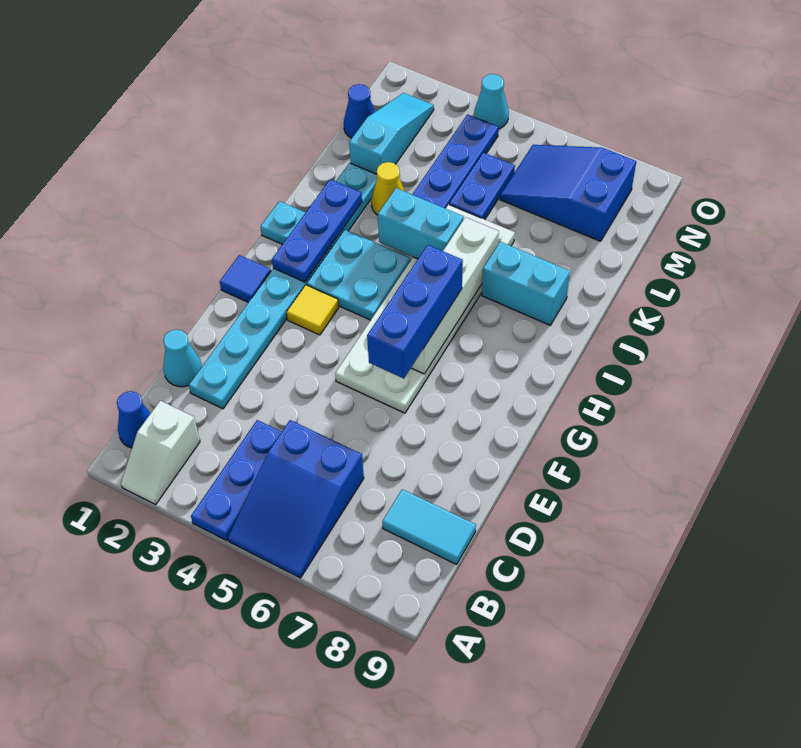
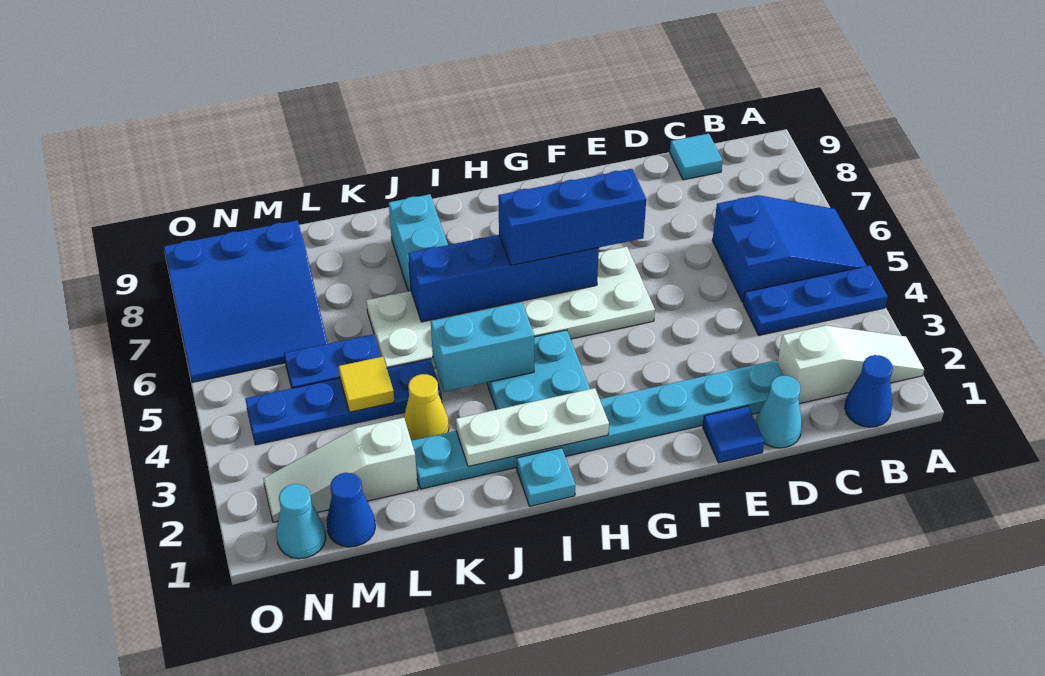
white slope A2:B2 level 1 top B -> white slope A2:C2 level 1 top C
cyan tile C8:C9 level 1 -> cyan tile C9 level 1
blue tile G1 level 1 -> blue tile E1 level 1
yellow tile G3 level 1 -> yellow tile L4 level 2
white brick G6:J6 level 2 -> blue brick G6:J6 level 2
blue plate H2:J2 level 2 -> white plate H2:J2 level 2
cyan brick J4:J5 level 2 -> cyan brick I4:J4 level 2
cyan slope L2:N2 level 1 top L -> white slope L2:N2 level 1 top L
blue slope M6:N8 level 1 top 8 -> blue slope M6:O8 level 1 top 8
cyan cone O4 level 1 -> cyan cone N1 level 1

